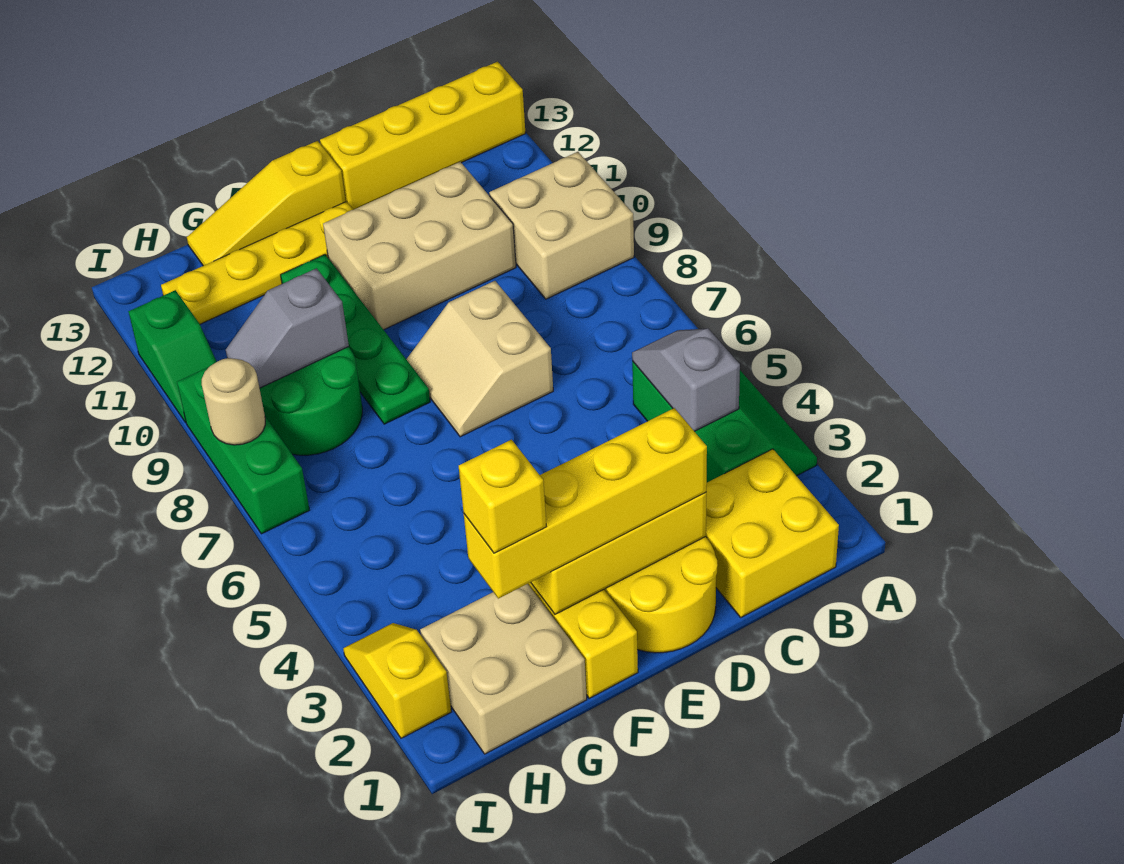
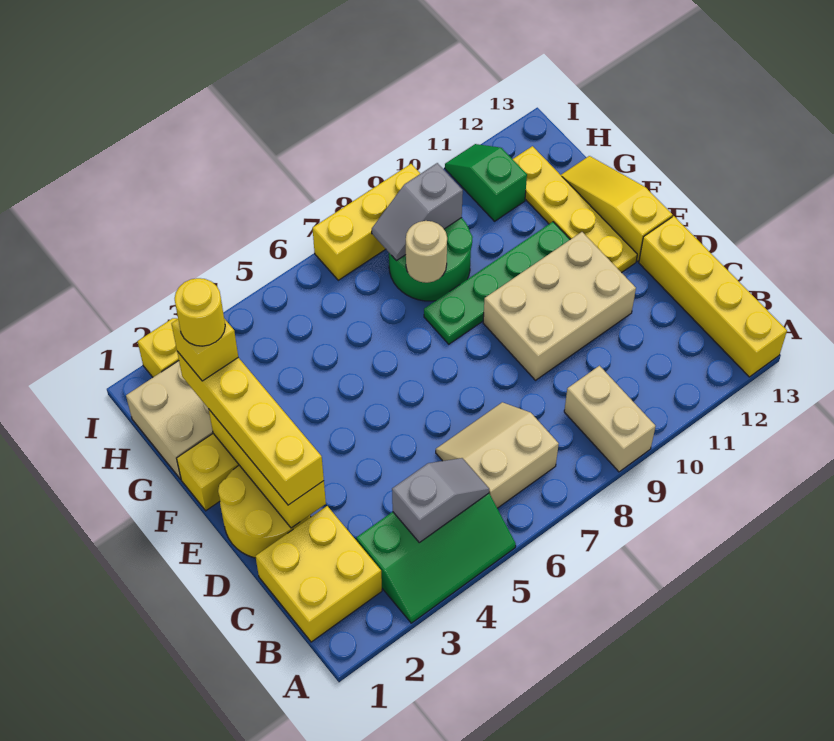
tan brick A9:B10 level 1 -> tan brick A9:B9 level 1
tan brick C10:E11 level 1 -> tan brick D9:E11 level 1
tan slope D7:E8 level 1 top D -> tan slope B6:C7 level 1 top B
none -> yellow round brick G2 level 5
grey slope G9:H9 level 2 top G -> grey slope H8:H9 level 2 top 9
green brick I7:I9 level 1 -> yellow brick I7:I9 level 1
tan round brick I8 level 2 -> tan round brick G8 level 2
green slope I10:I11 level 1 top 11 -> green slope H11:I11 level 1 top H

